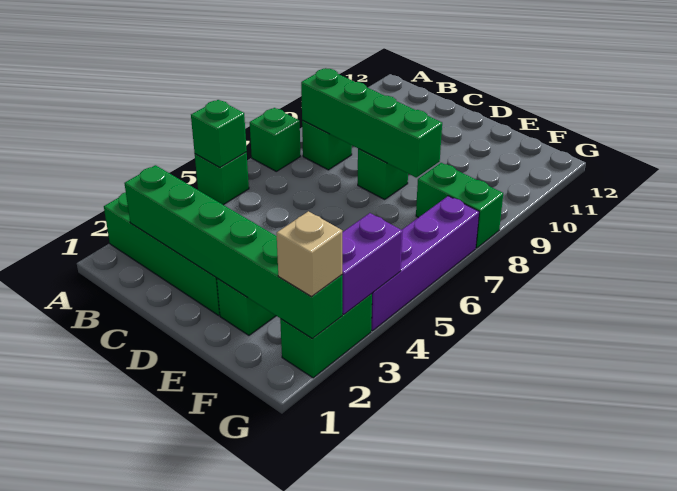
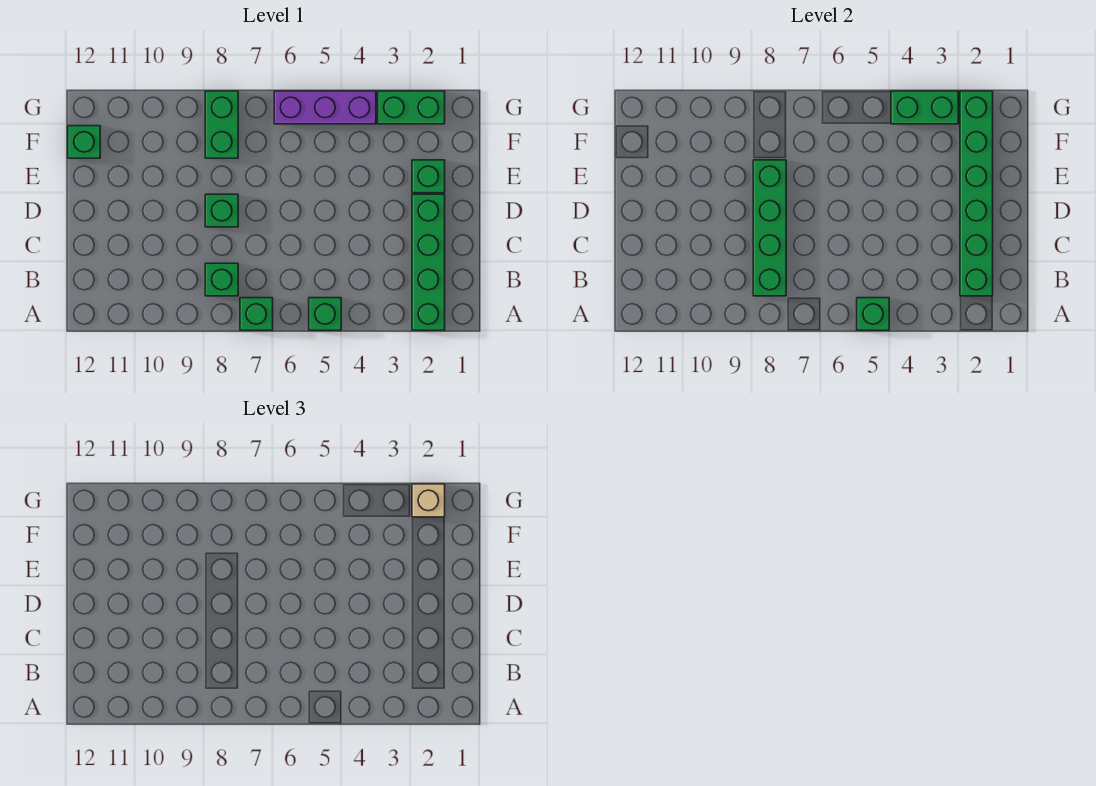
none -> green brick F12 level 1
purple brick G3:G4 level 2 -> green brick G3:G4 level 2
purple brick G4:G7 level 1 -> purple brick G4:G6 level 1

